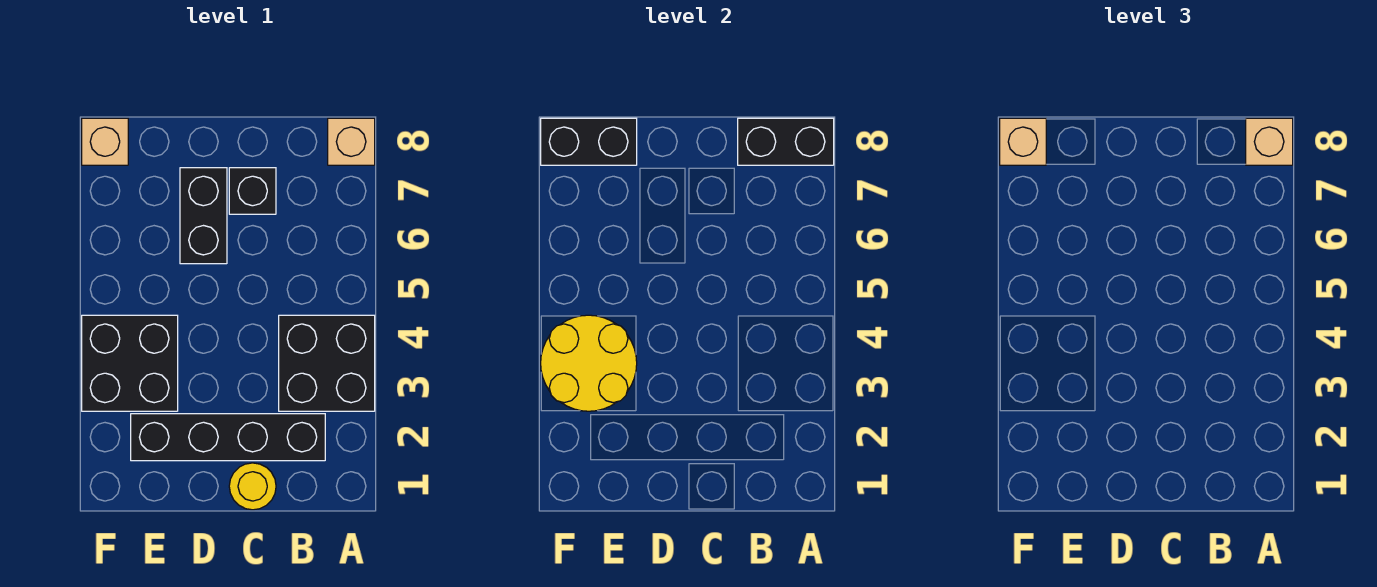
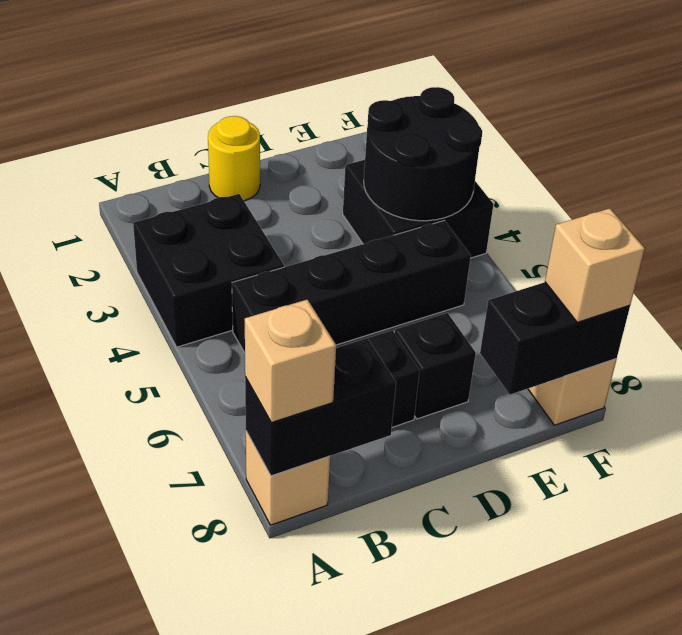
black brick B2:E2 level 1 -> black brick B5:E5 level 1
black brick D6:D7 level 1 -> black brick D7 level 1
yellow round brick E3:F4 level 2 -> black round brick E3:F4 level 2

